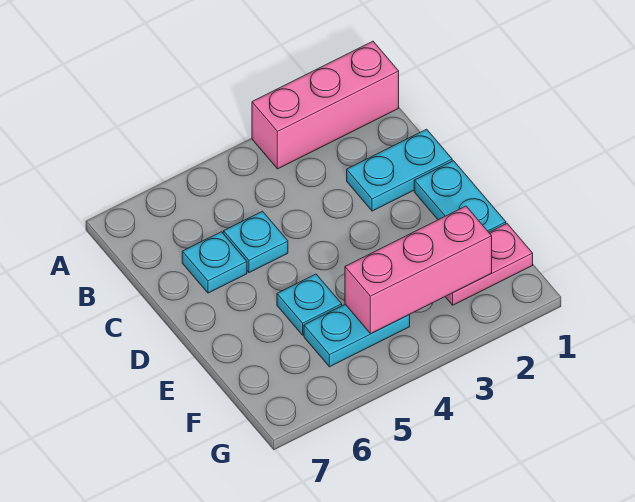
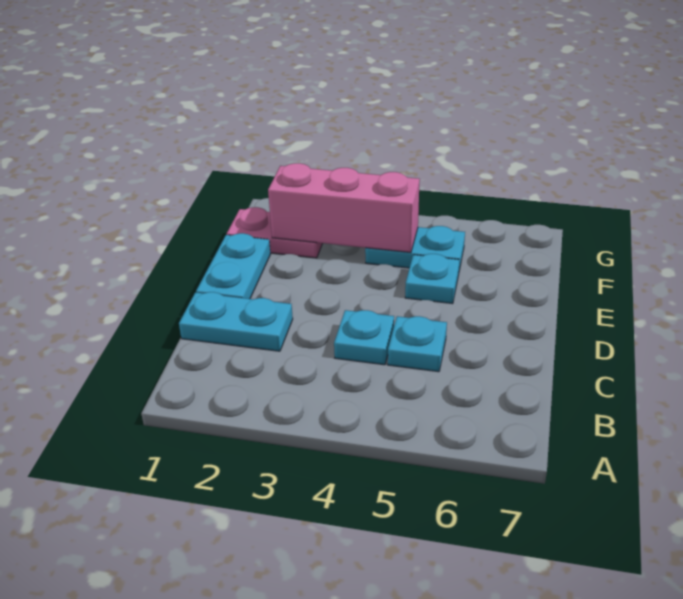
pink brick A1:A3 level 1 -> none
cyan plate C6 level 1 -> cyan plate C4 level 1

